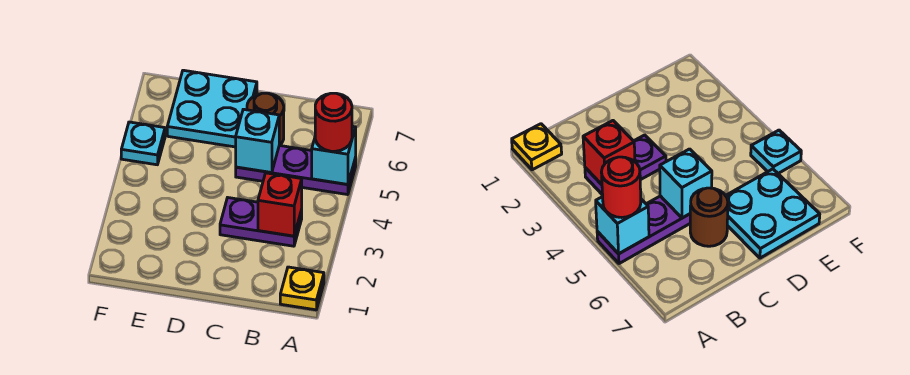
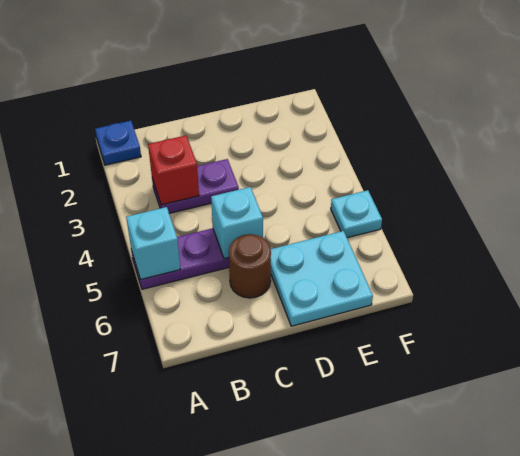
yellow plate A1 level 1 -> blue plate A1 level 1
red round brick A5 level 3 -> none

